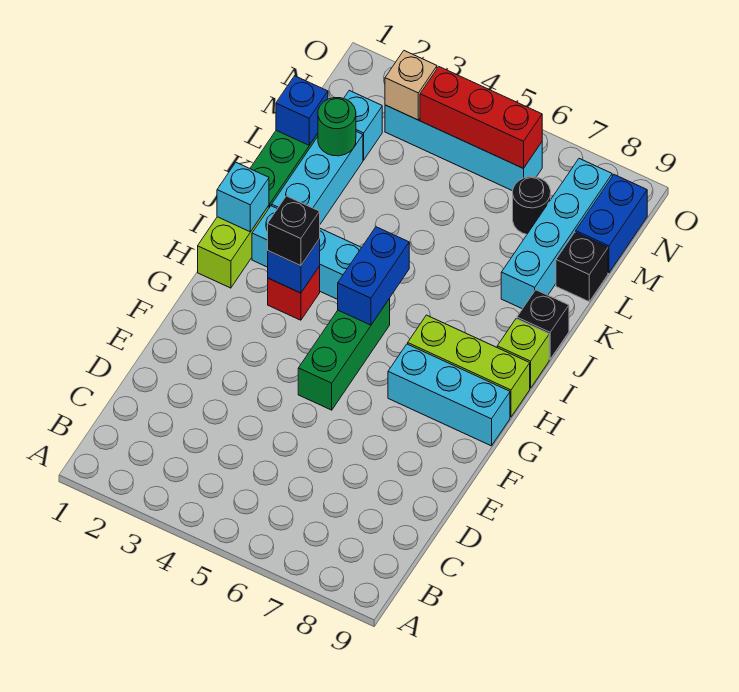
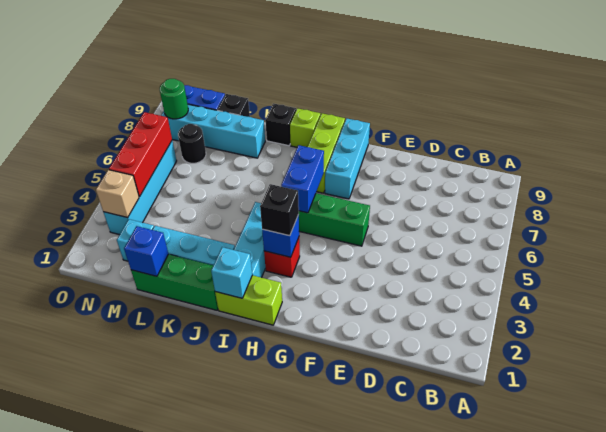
blue brick H5:I5 level 2 -> blue brick H5:H6 level 2
green round brick L2 level 2 -> green round brick N8 level 2

